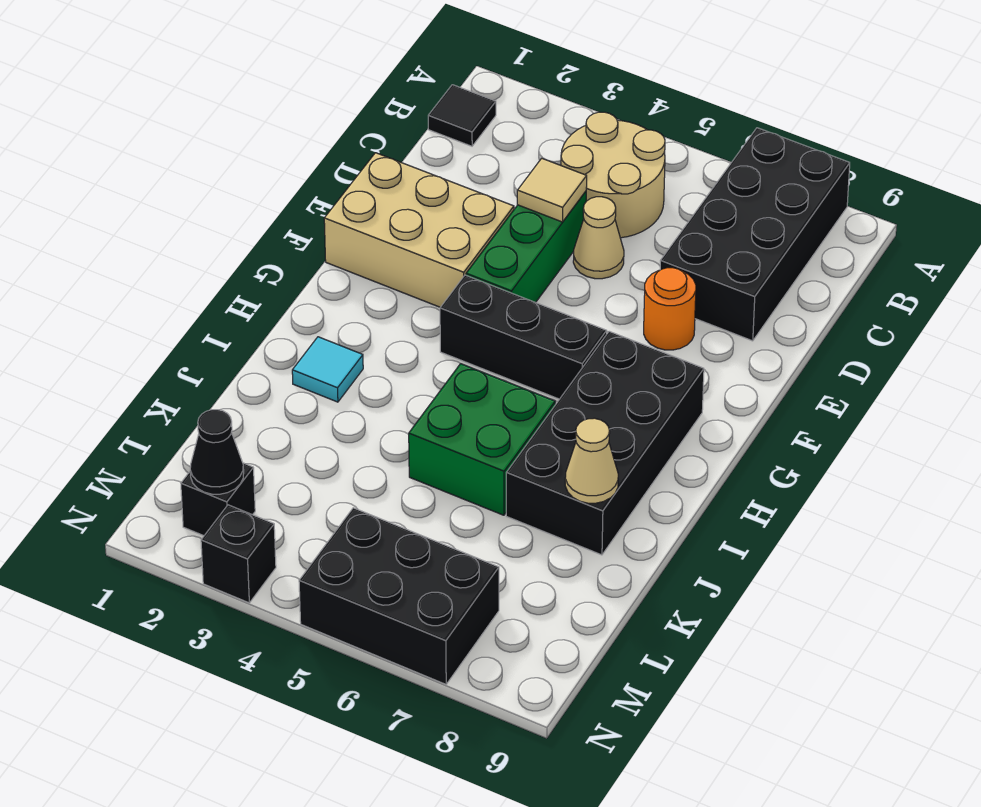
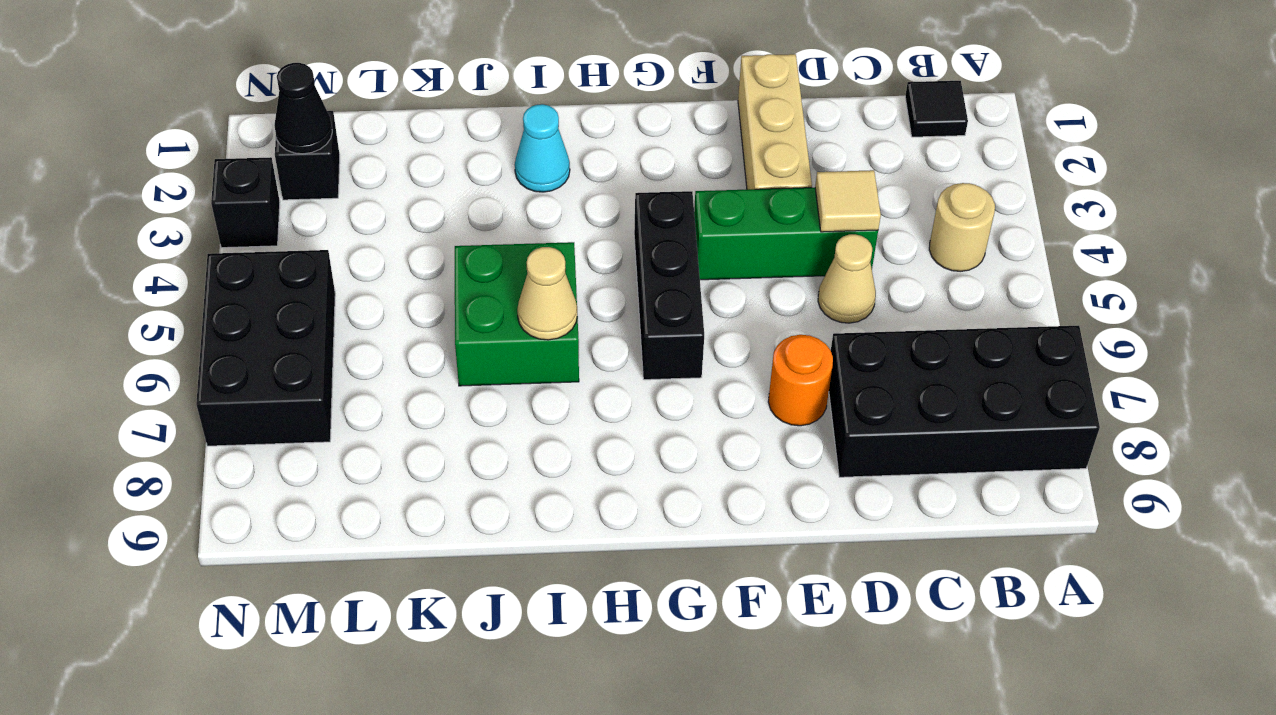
tan round brick B4:C5 level 1 -> tan round brick B4 level 1
tan brick E1:F3 level 1 -> tan brick E1:E3 level 1
black brick G7:J8 level 1 -> none
cyan tile I2 level 1 -> cyan cone I2 level 1
tan cone J8 level 2 -> tan cone I6 level 2

